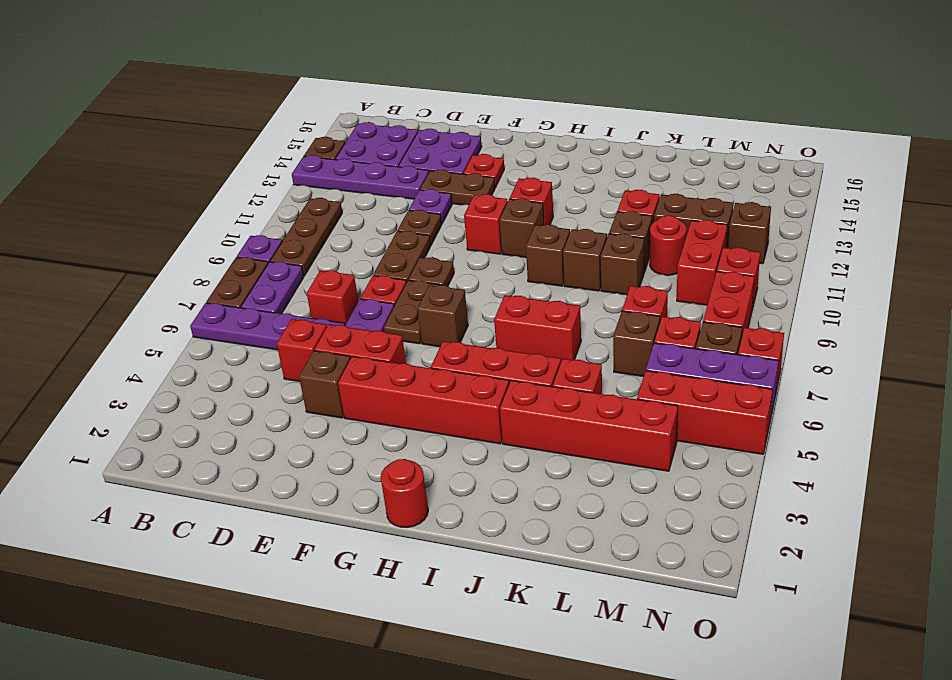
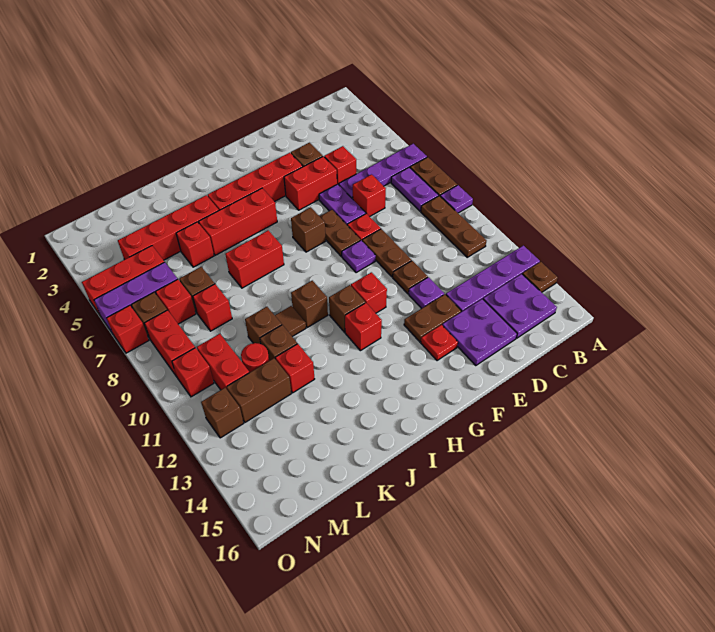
brown plate F9 level 1 -> purple plate F9 level 1
red round brick H1 level 1 -> none
brown brick J10 level 1 -> brown tile J10 level 1

